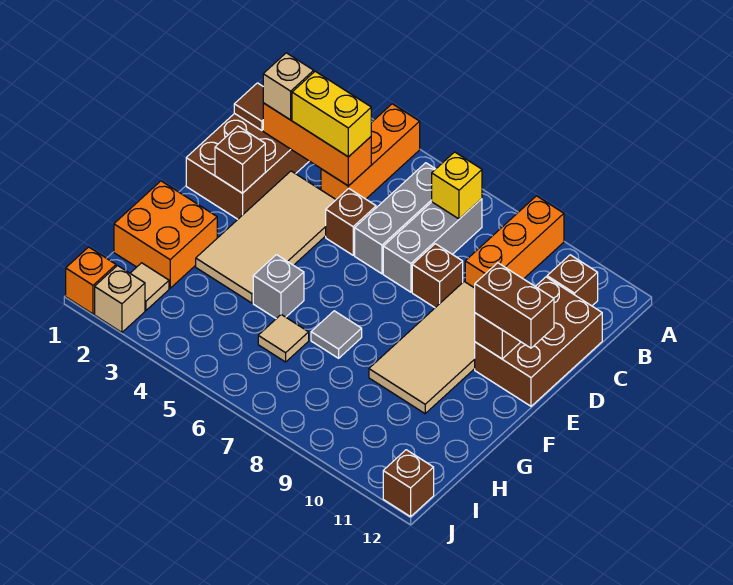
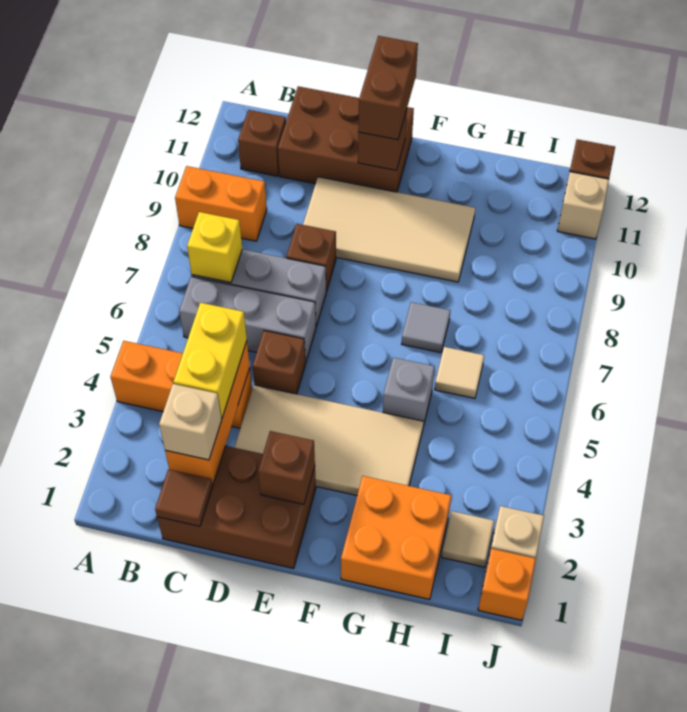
orange brick A9:C9 level 1 -> orange brick A9:B9 level 1
none -> tan brick J11 level 1

